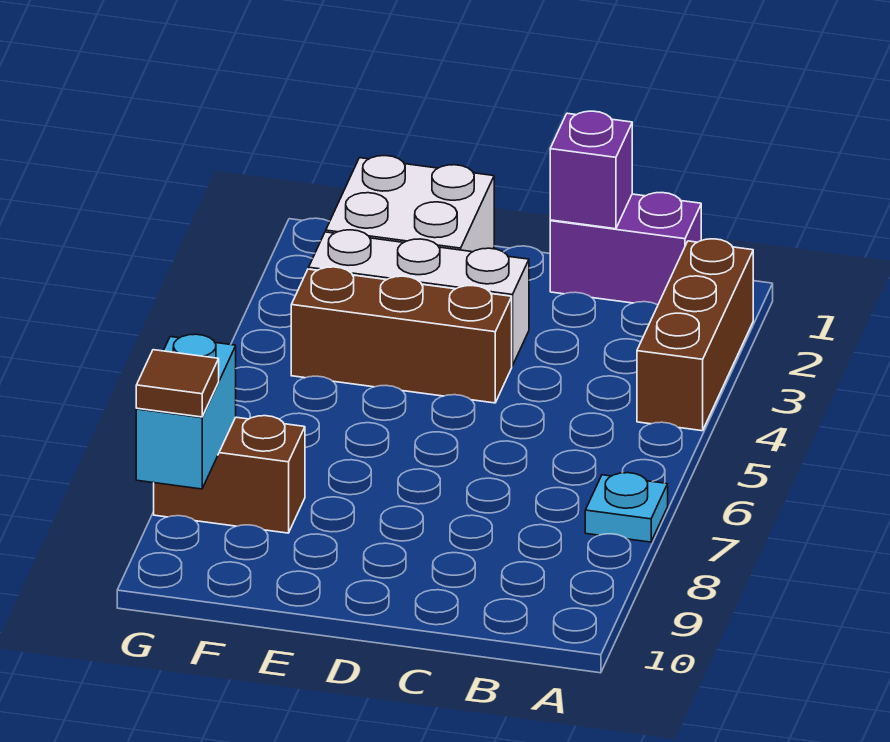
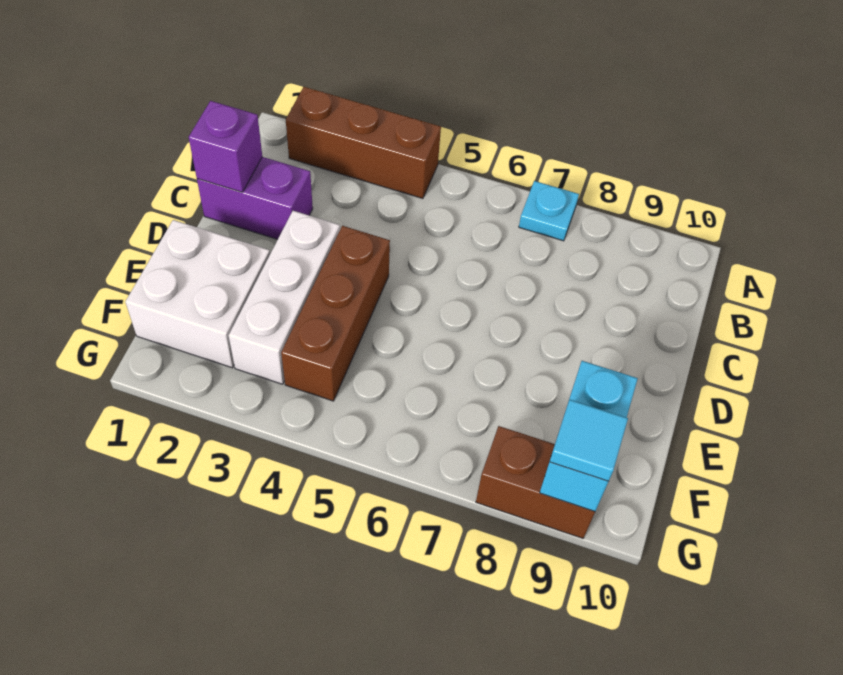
purple brick B1:C1 level 1 -> purple brick C1:C2 level 1
brown brick F8:G8 level 1 -> brown brick G8:G9 level 1
cyan brick G8:G9 level 2 -> cyan brick F9:G9 level 2
brown tile G9 level 3 -> cyan tile G9 level 3

